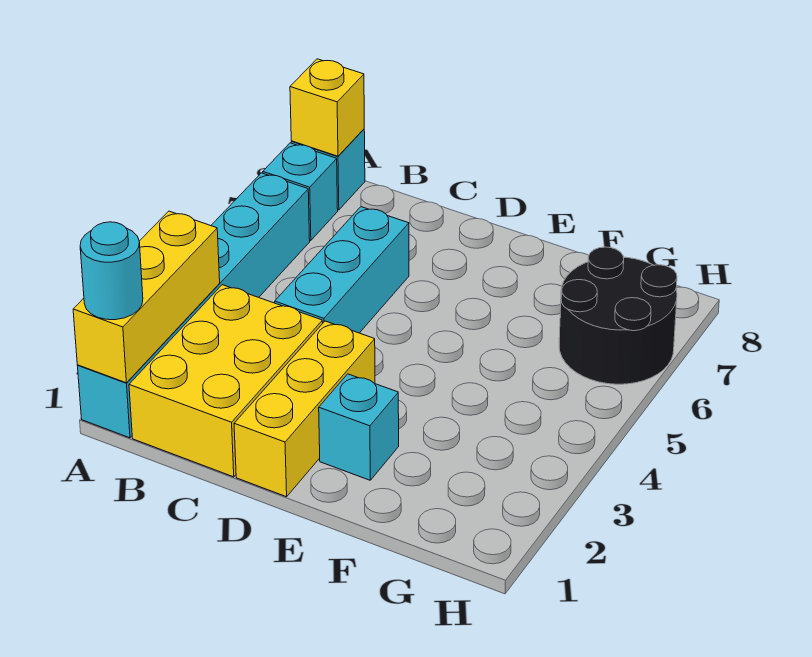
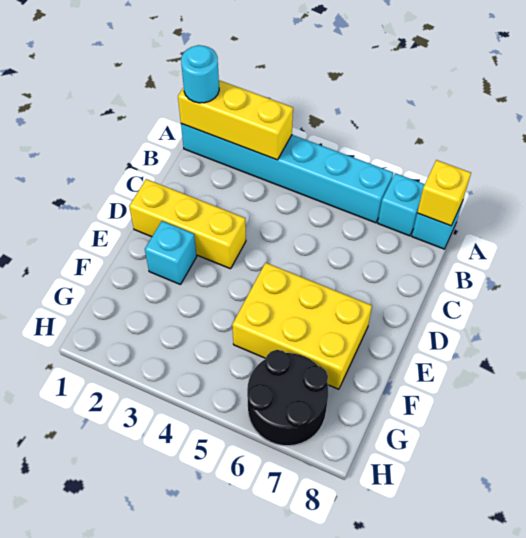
yellow brick B1:C3 level 1 -> yellow brick E5:F7 level 1
cyan brick C4:C6 level 1 -> none

